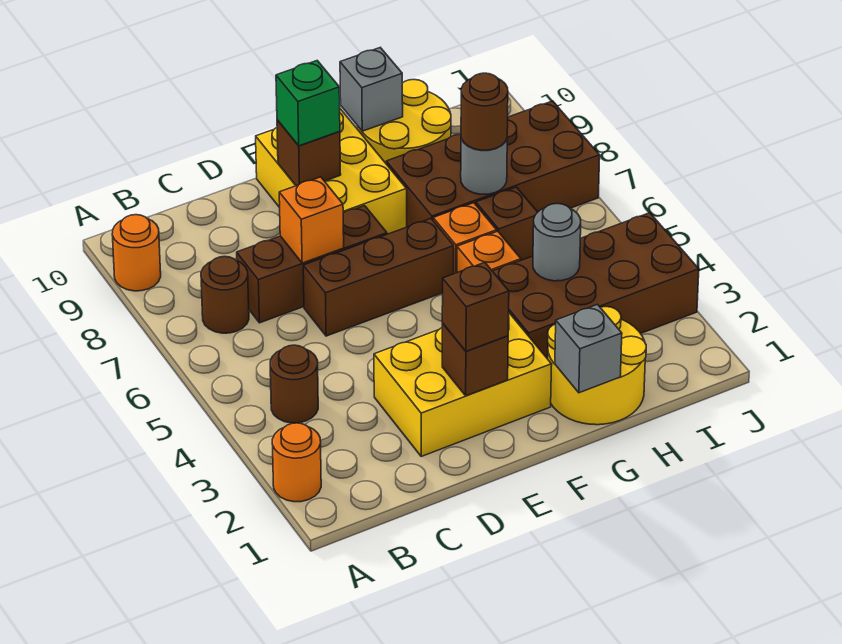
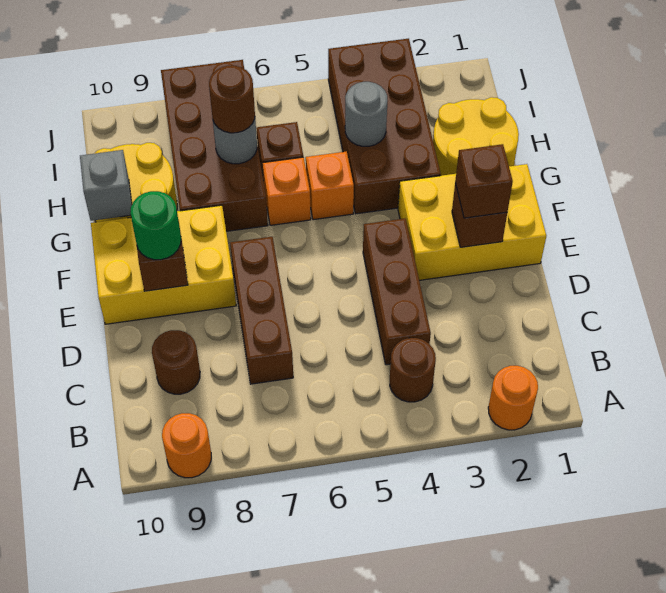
brown round brick B7 level 1 -> brown round brick C9 level 1
yellow brick D2:F3 level 1 -> yellow brick E1:F3 level 1
brown brick D6:F6 level 1 -> brown brick C4:E4 level 1
orange brick D7 level 2 -> none
green brick E9 level 3 -> green round brick E9 level 3
grey brick G1 level 2 -> none

